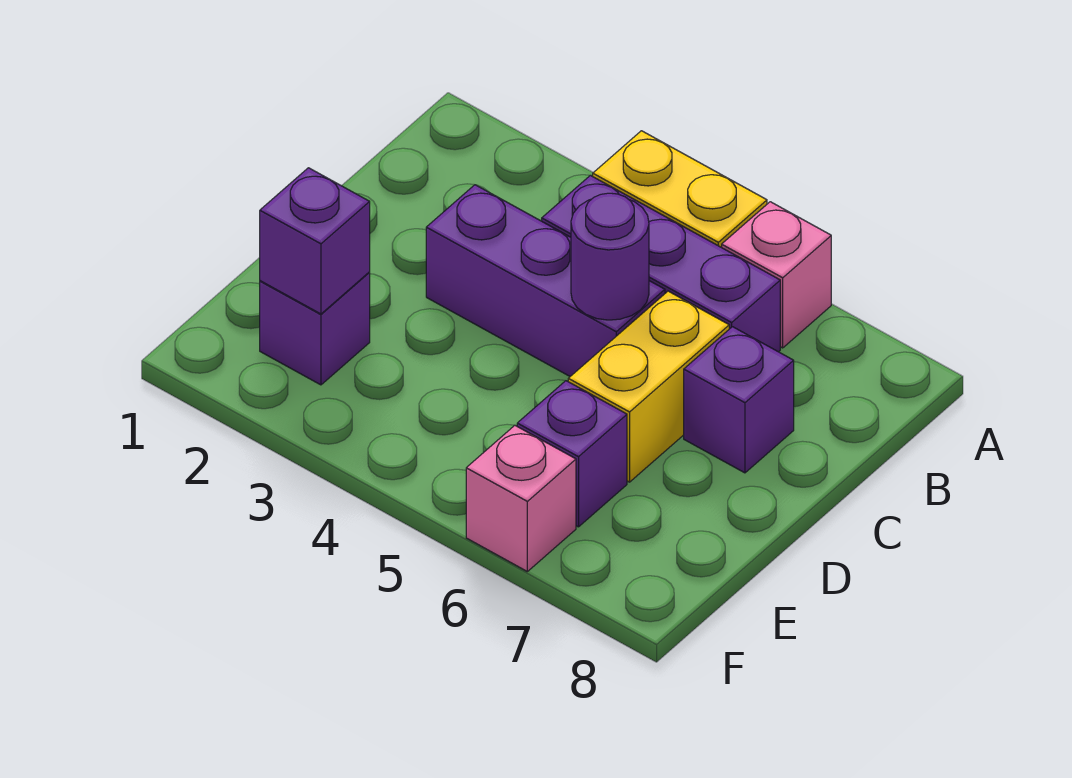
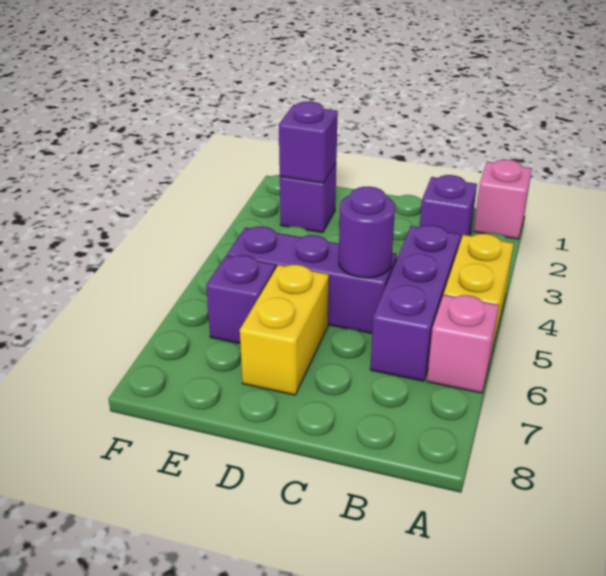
purple brick C3:C5 level 1 -> purple brick C5:E5 level 1
yellow brick C6:D6 level 1 -> yellow brick D6:D7 level 1
purple brick C7 level 1 -> purple brick B2 level 1
pink brick F6 level 1 -> pink brick A1 level 1

